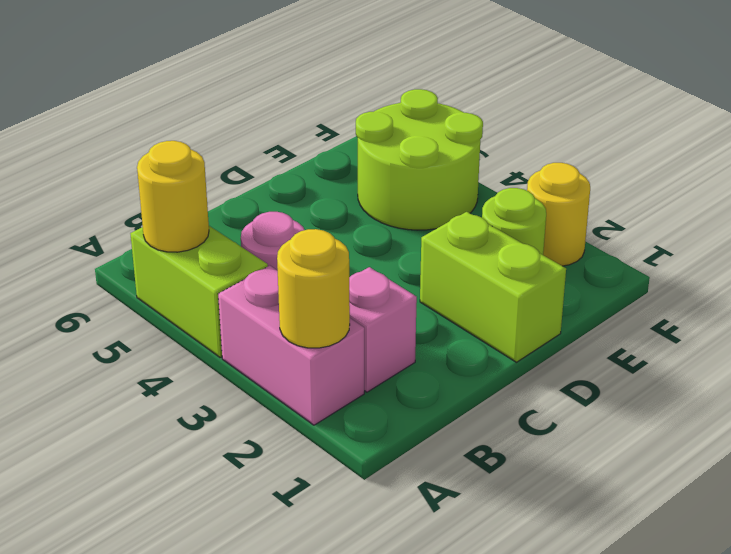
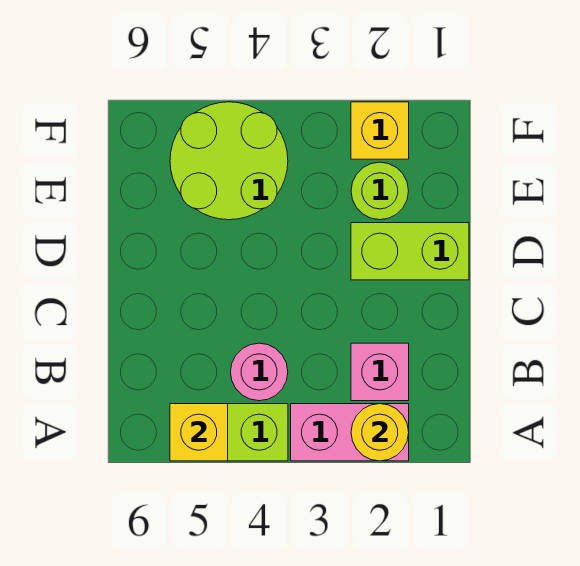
yellow round brick A5 level 2 -> yellow brick A5 level 2
yellow round brick F2 level 1 -> yellow brick F2 level 1

